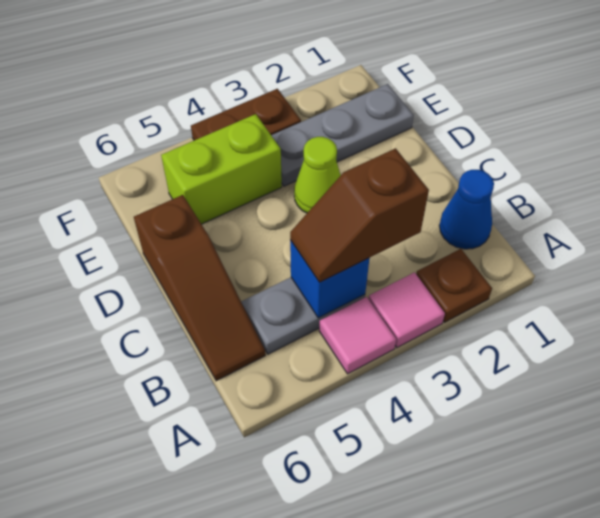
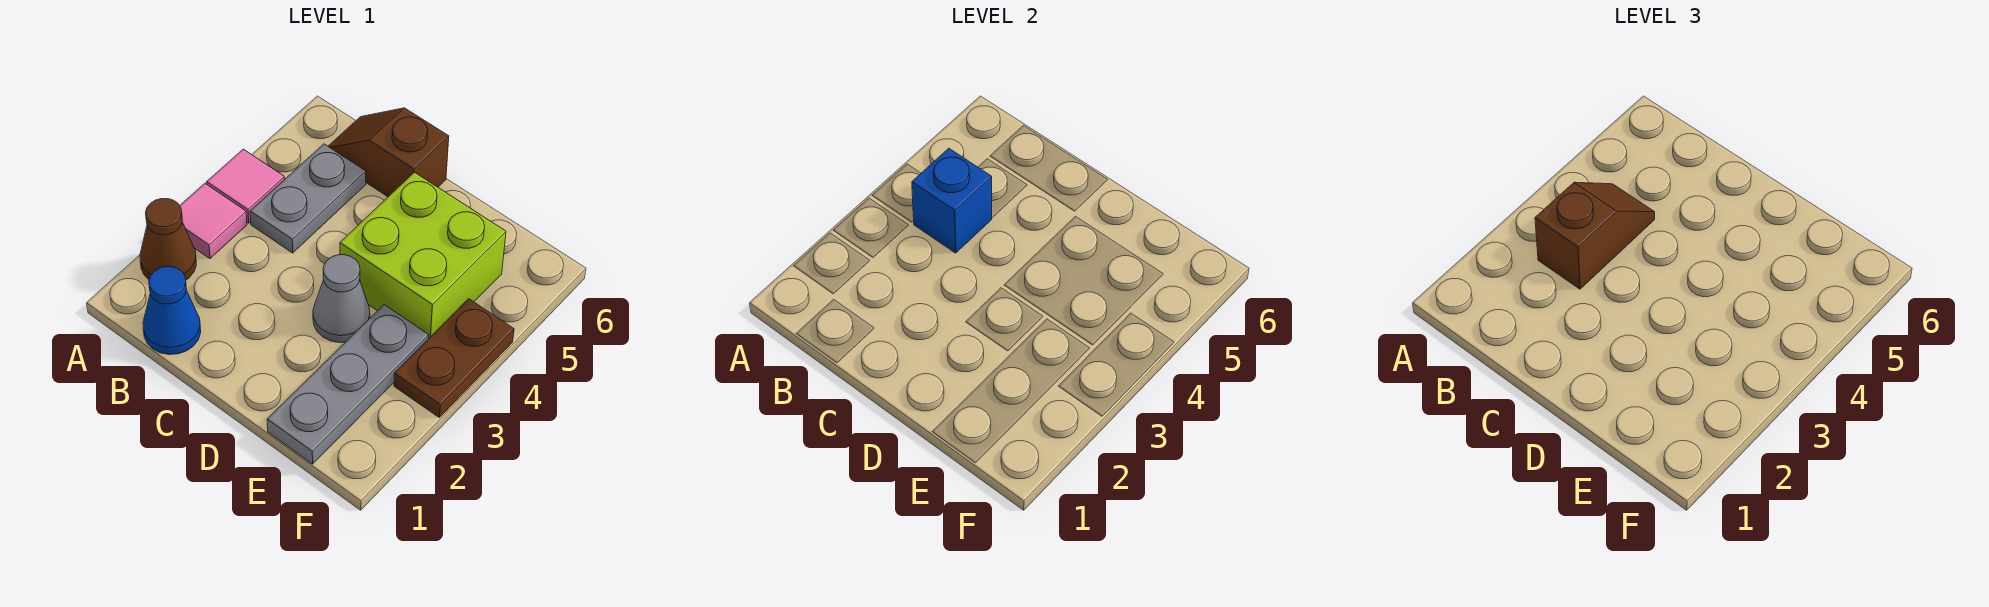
brown plate A2 level 1 -> brown cone A2 level 1
brown slope B6:D6 level 1 top D -> brown slope B6:C6 level 1 top C
lime cone D3 level 1 -> grey cone D3 level 1
lime brick E4:E5 level 1 -> lime brick D4:E5 level 1

